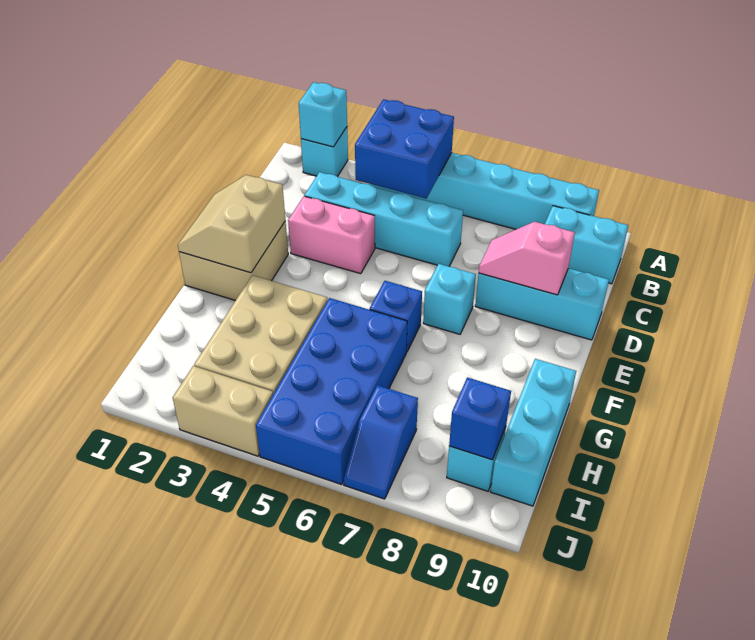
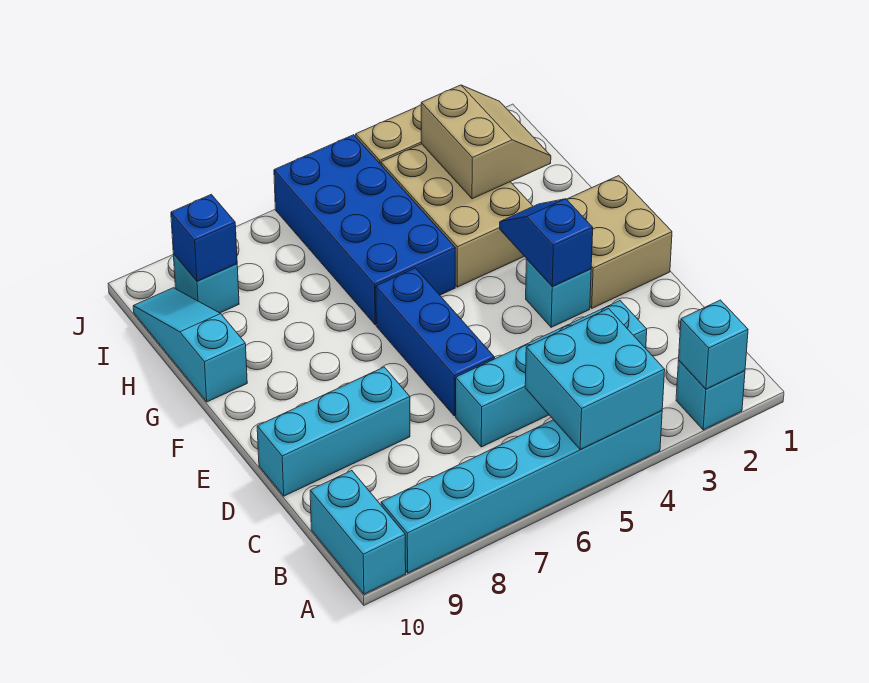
blue brick A4:B5 level 2 -> cyan brick A4:B5 level 2
cyan brick B9:B10 level 1 -> cyan brick A10:B10 level 1
pink brick D3:D4 level 1 -> none
pink slope D8:D9 level 2 top 9 -> none
tan slope E1:F2 level 2 top 2 -> tan slope H2:I3 level 2 top 3
cyan brick E7 level 1 -> cyan brick E3 level 1
blue brick F6 level 1 -> blue brick D6:F6 level 1
cyan brick G10:I10 level 1 -> cyan slope G10:I10 level 1 top G
blue slope I7:J7 level 1 top I -> blue slope E3:F3 level 2 top E

